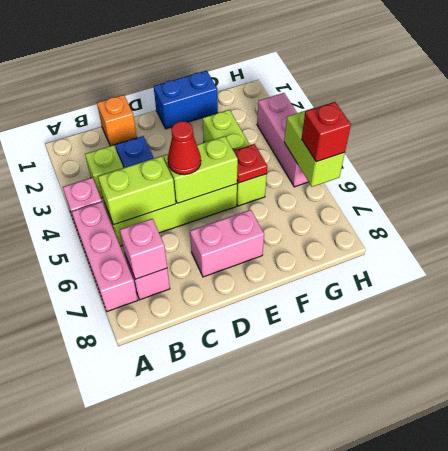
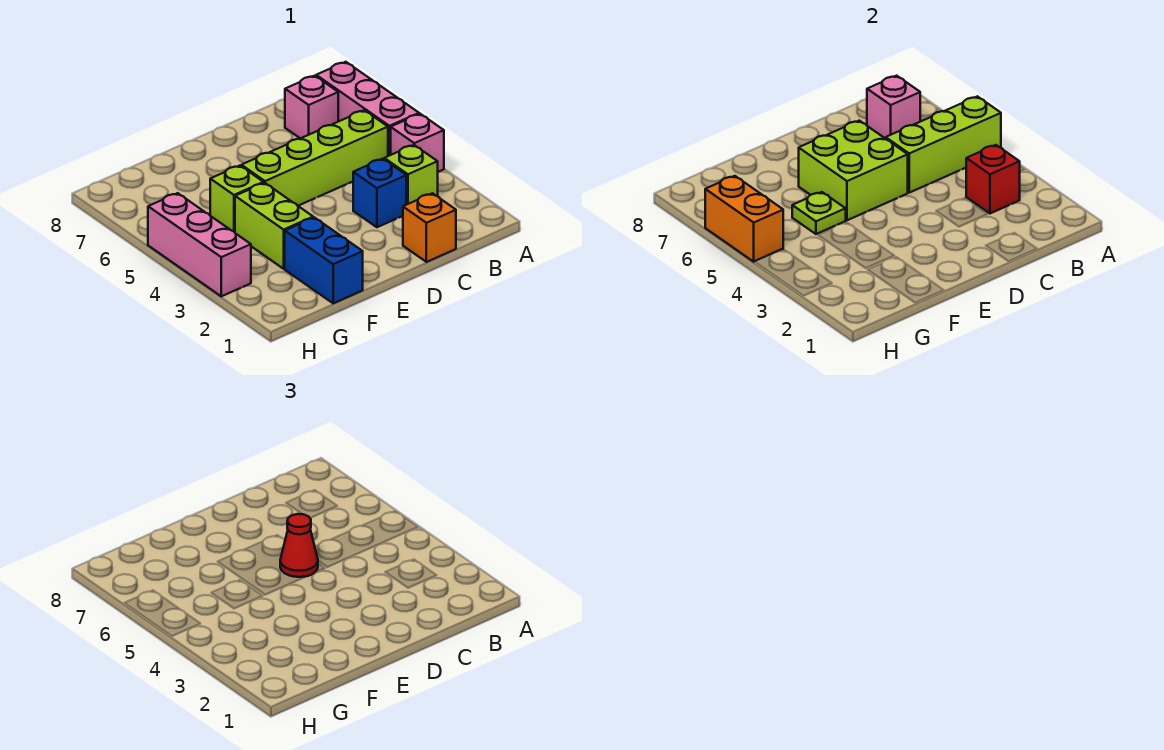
lime brick B5:C5 level 2 -> lime brick A5:C5 level 2
lime brick D5:E5 level 2 -> lime brick D5:E6 level 2
pink brick D7:E7 level 1 -> none
blue brick E1:F1 level 1 -> blue brick F1:F2 level 1
red plate F5 level 2 -> lime plate F5 level 2
lime brick H5:H6 level 2 -> orange brick H5:H6 level 2
red brick H6 level 3 -> red brick B3 level 2

